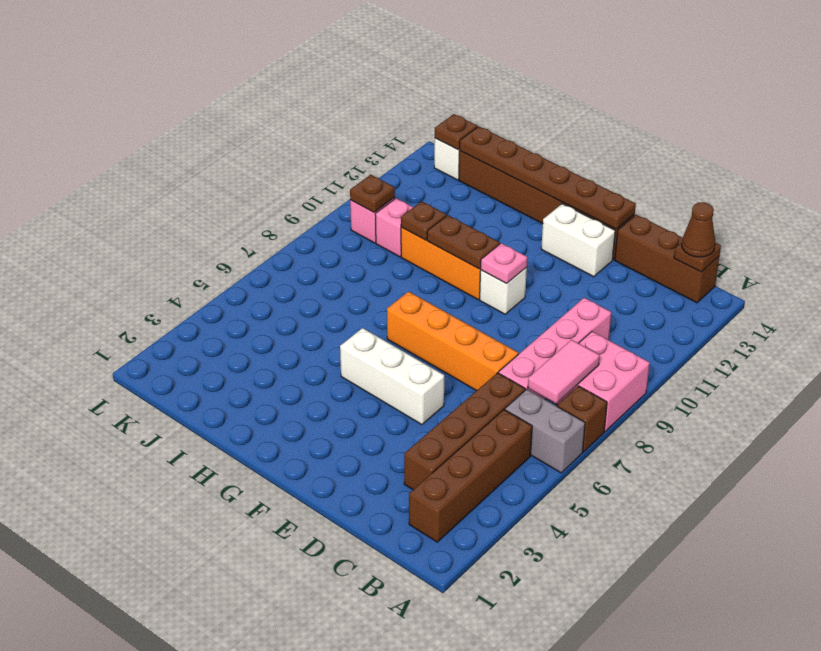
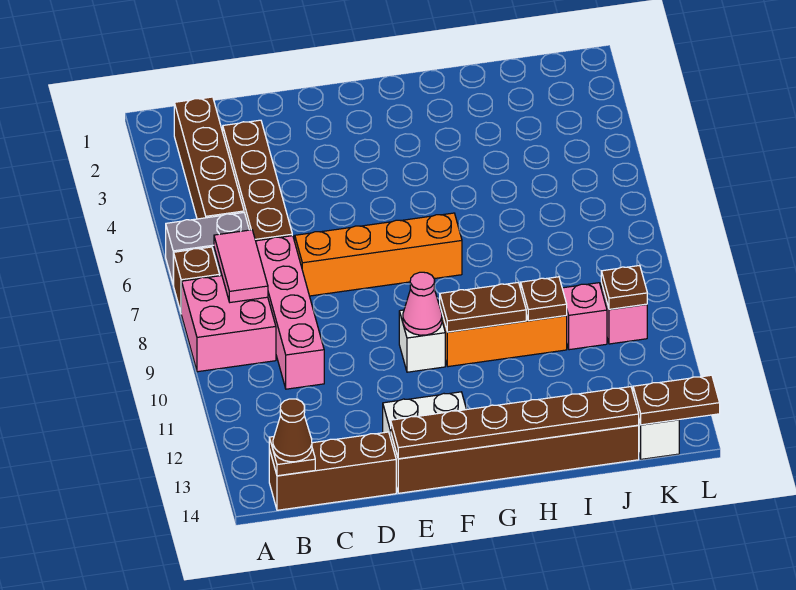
white brick E5:G5 level 1 -> none
pink plate F10 level 2 -> pink cone F10 level 2
brown plate K14 level 2 -> brown plate K14:L14 level 2

